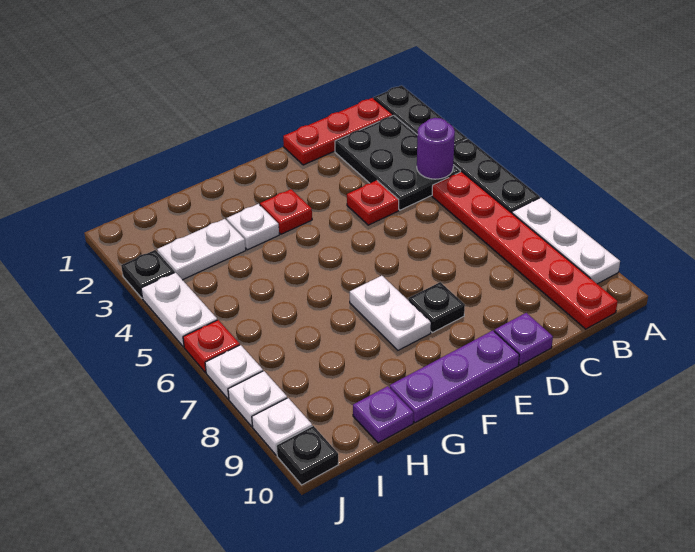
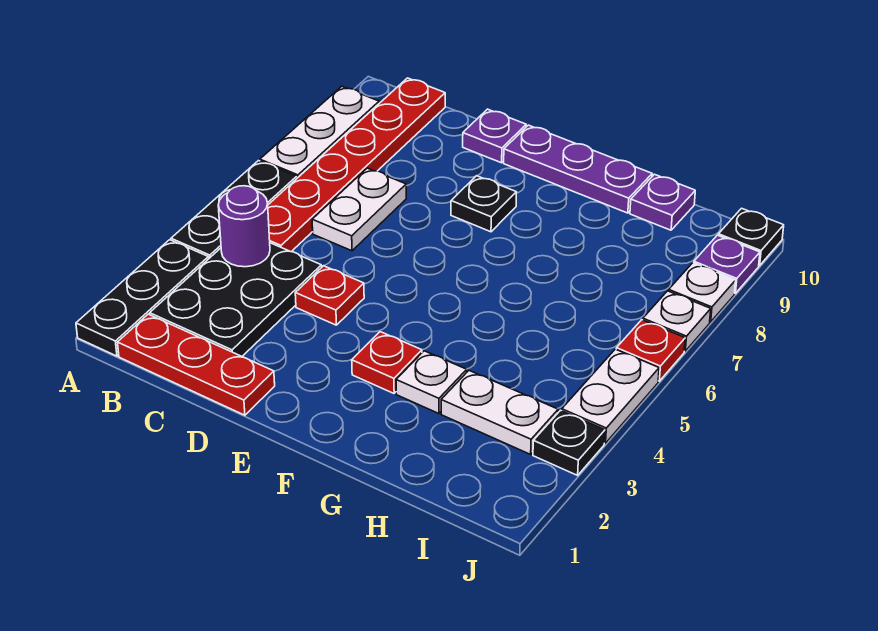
white plate F7:F8 level 1 -> white plate C6:C7 level 1
white plate J9 level 1 -> purple plate J9 level 1

